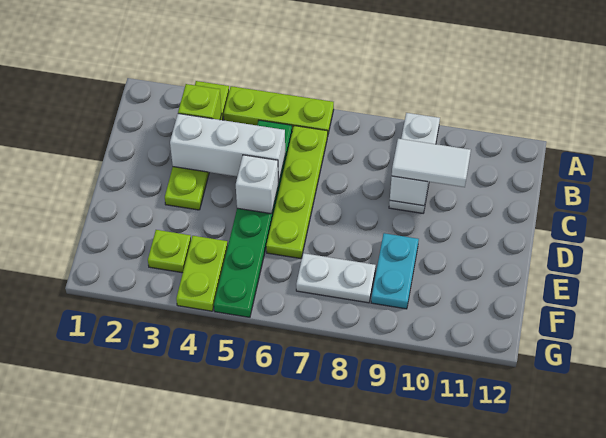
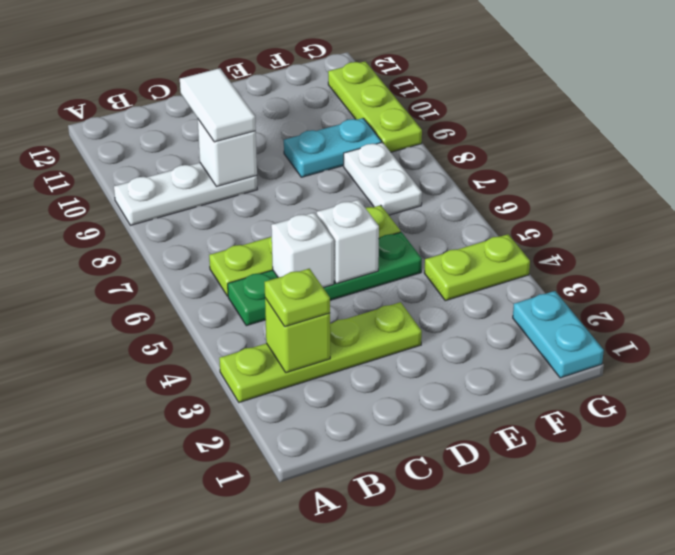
lime plate A4:A6 level 1 -> lime plate G9:G11 level 1
green plate B5:G5 level 1 -> green plate B5:E5 level 1
white brick C3:C5 level 2 -> white brick C5 level 2
lime plate F3 level 1 -> lime plate B3 level 3
none -> cyan plate G1:G2 level 1

